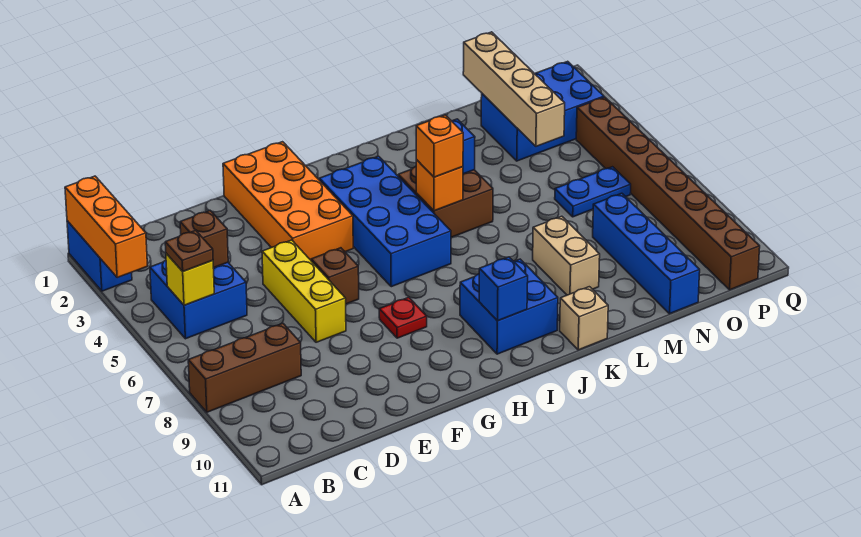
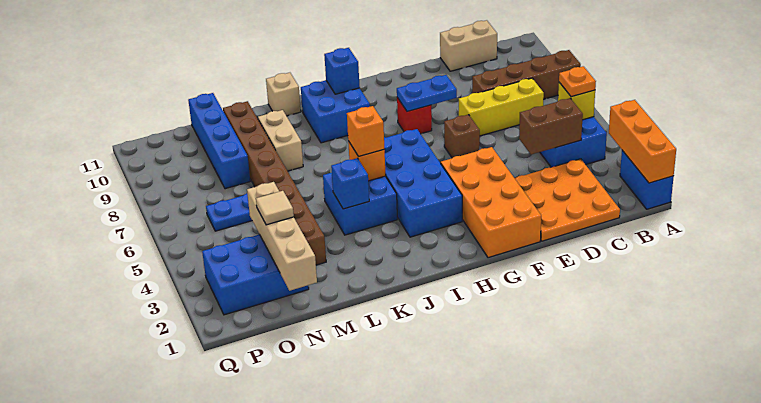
brown brick A8:C8 level 1 -> brown brick A8:D8 level 1
brown plate B5 level 3 -> orange plate B5 level 3
none -> orange plate C1:E3 level 1
brown brick C4 level 2 -> brown brick C4:D4 level 2
none -> tan brick C11:D11 level 1
yellow brick E5:E7 level 1 -> yellow brick C7:E7 level 1
none -> blue plate F8:G8 level 2
red plate G8 level 1 -> red brick G8 level 1
brown brick J4:K5 level 1 -> blue brick J4:K5 level 1
none -> tan tile N3 level 3
brown brick P4:P11 level 1 -> brown brick M3:M10 level 1

